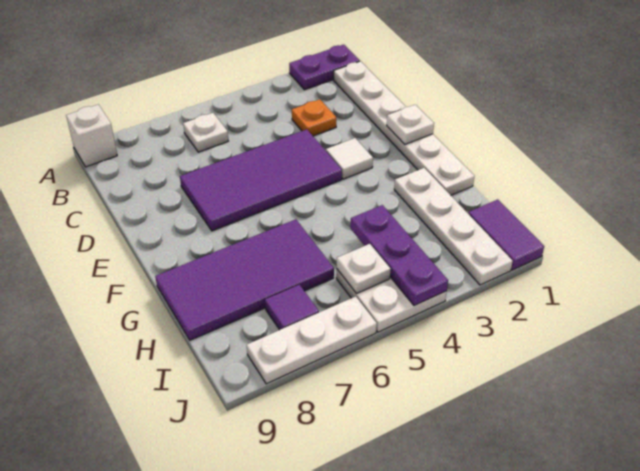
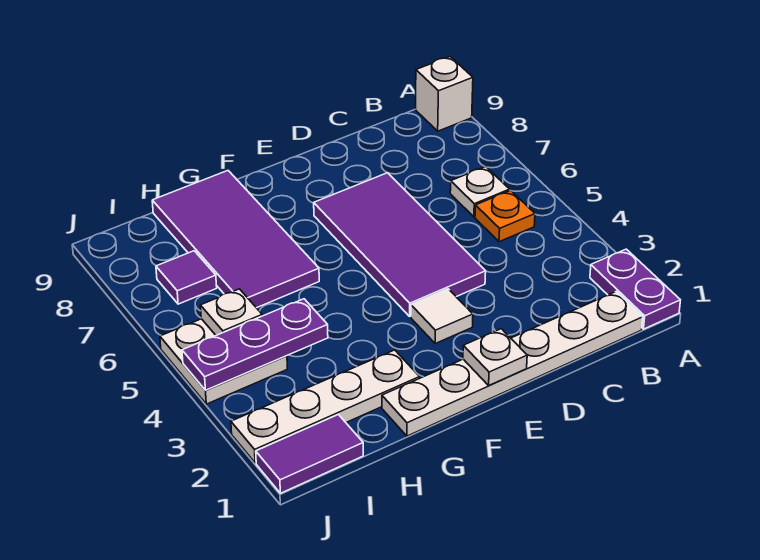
orange plate C3 level 1 -> orange plate B5 level 1
white plate J6:J8 level 1 -> none

